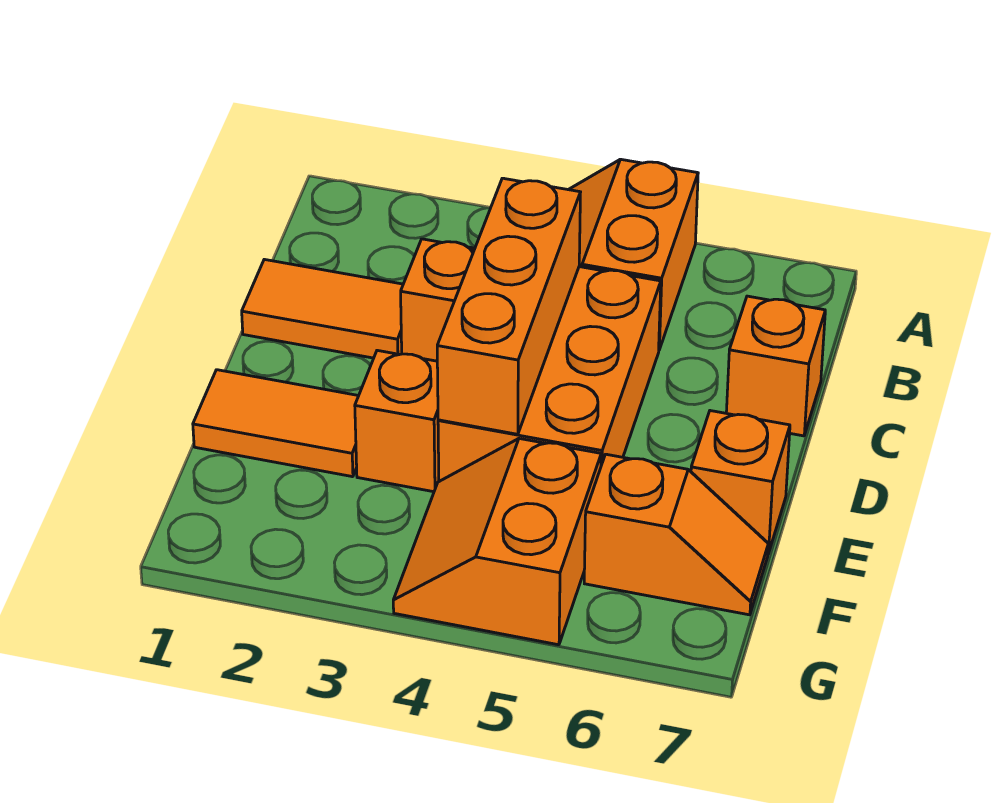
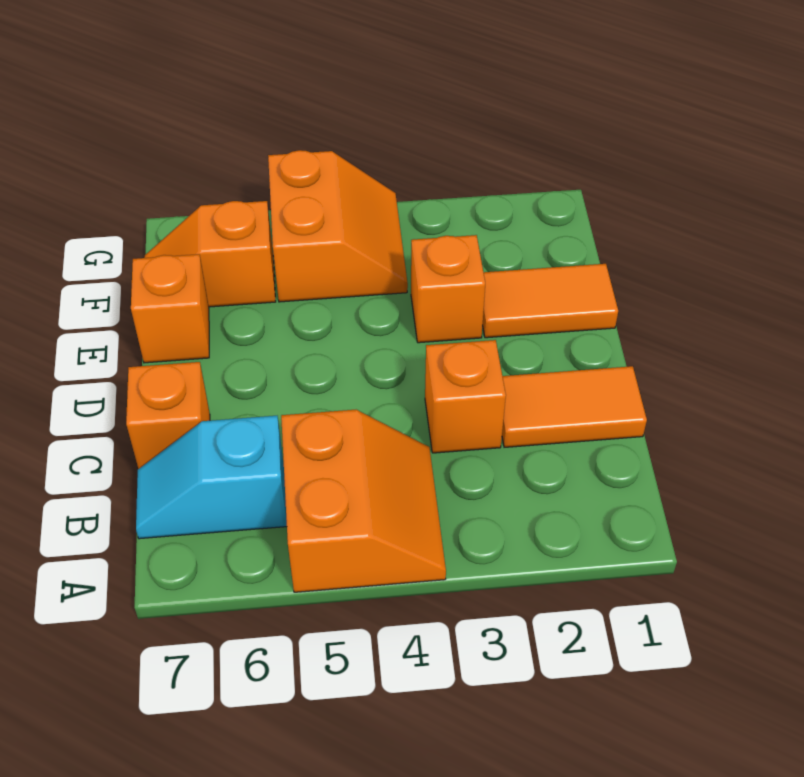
none -> cyan slope B6:B7 level 1 top 6
orange brick C4:E5 level 1 -> none
orange brick C4:E4 level 2 -> none

